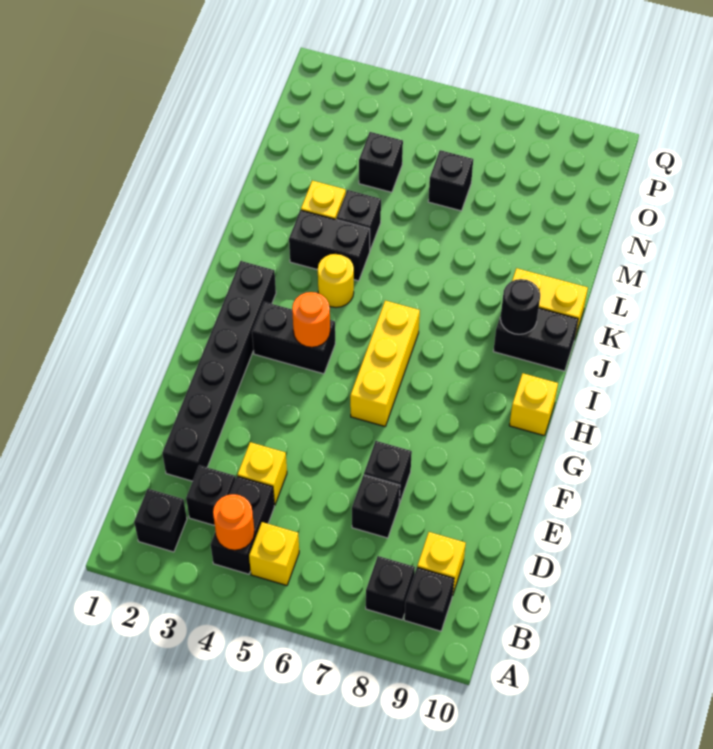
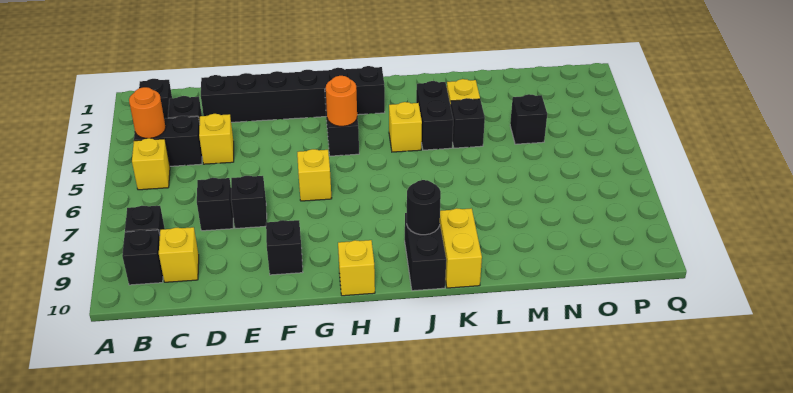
yellow brick G6:I6 level 1 -> yellow brick G6 level 1
yellow round brick J4 level 1 -> yellow brick J4 level 1
black brick N6 level 1 -> black brick F9 level 1

